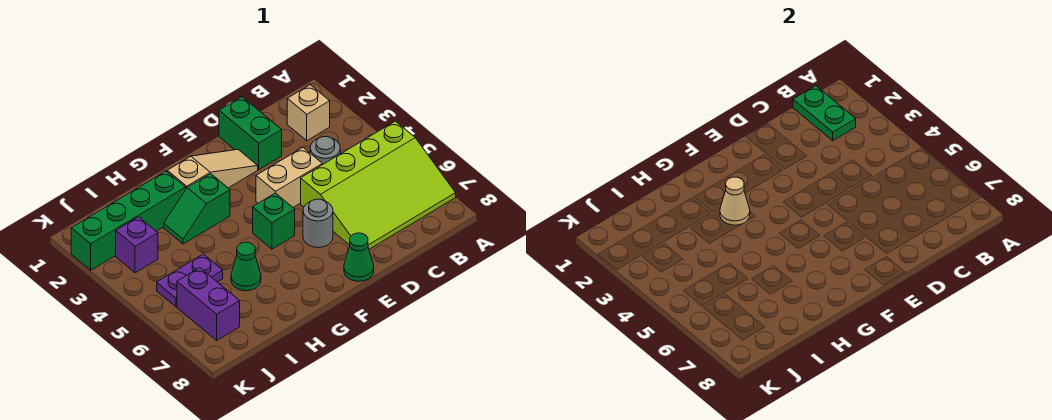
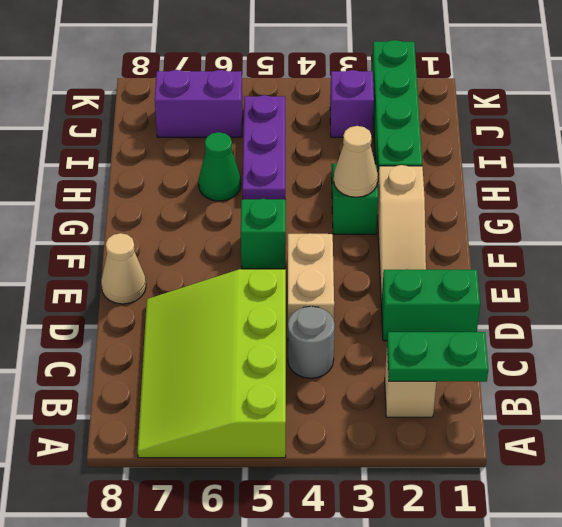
grey round brick E6 level 1 -> none
green cone E8 level 1 -> tan cone E8 level 1
purple plate I5:J5 level 1 -> purple plate H5:J5 level 1

